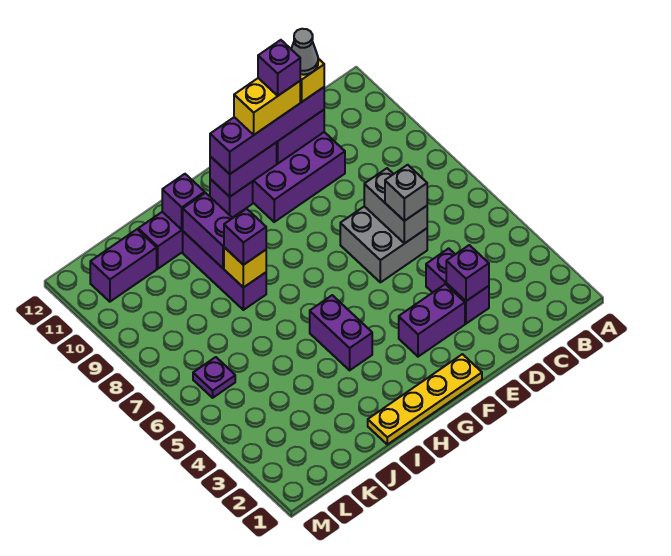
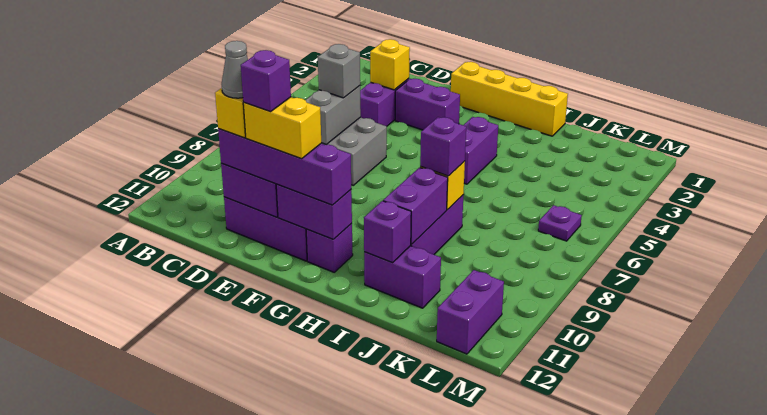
purple brick D3 level 2 -> yellow brick D3 level 2
yellow plate F1:I1 level 1 -> yellow brick F1:I1 level 1
purple brick K11:L11 level 1 -> purple brick L11:L12 level 1

